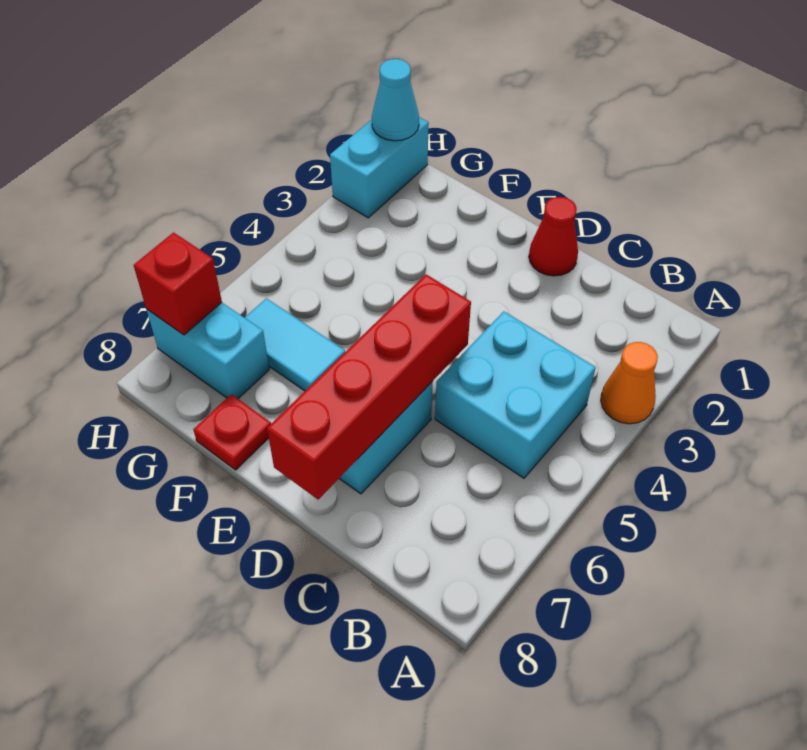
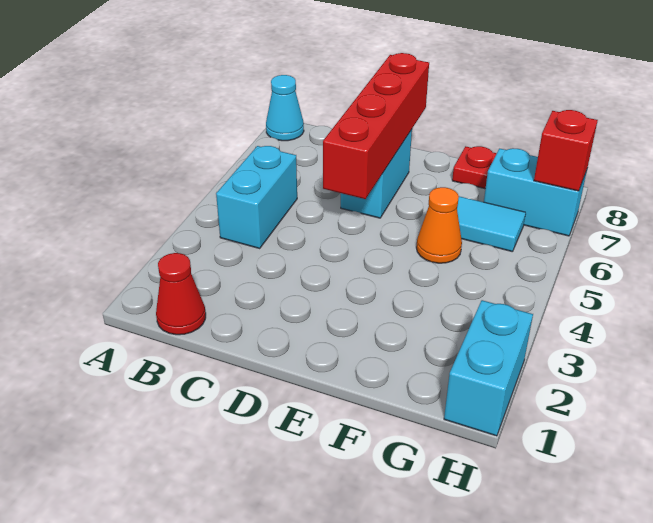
orange cone A3 level 1 -> orange cone F5 level 1
cyan brick B4:C5 level 1 -> cyan brick B4:B5 level 1
red cone D1 level 1 -> red cone B1 level 1
cyan cone H1 level 2 -> cyan cone A8 level 1

